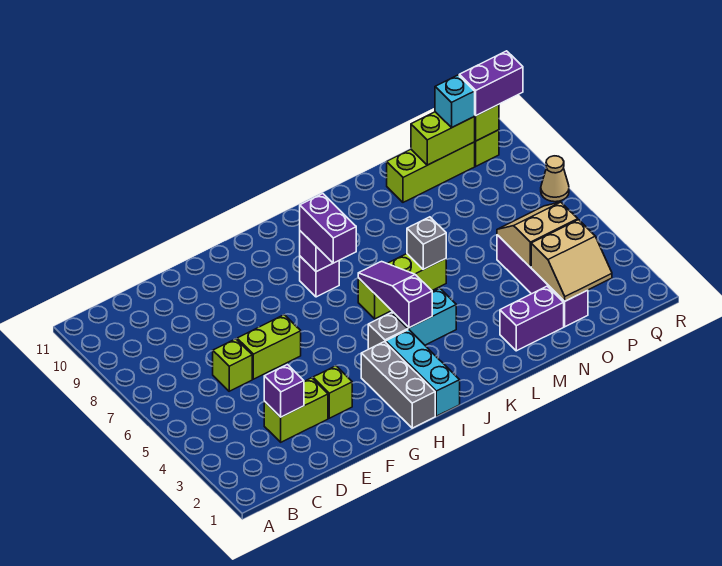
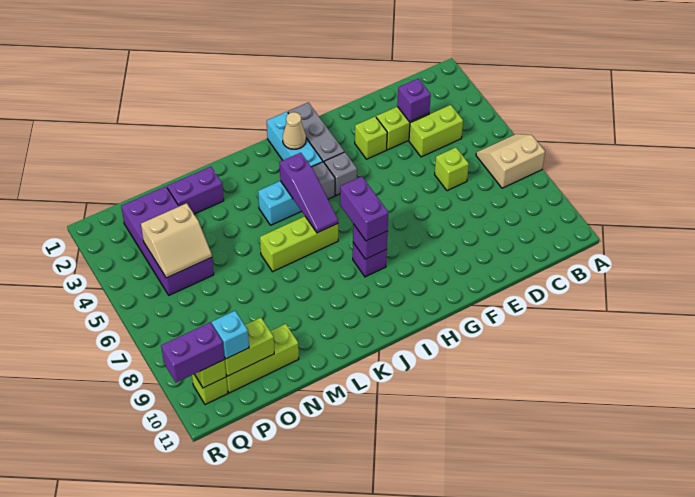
lime brick E6:F6 level 1 -> lime brick C4:D4 level 1
grey brick L6 level 2 -> grey brick H4 level 1
purple brick O2:O5 level 1 -> purple brick O2:P5 level 1
tan slope O2:P3 level 2 top 3 -> tan slope A6:B7 level 1 top 7
tan cone R7 level 1 -> tan cone I2 level 2

